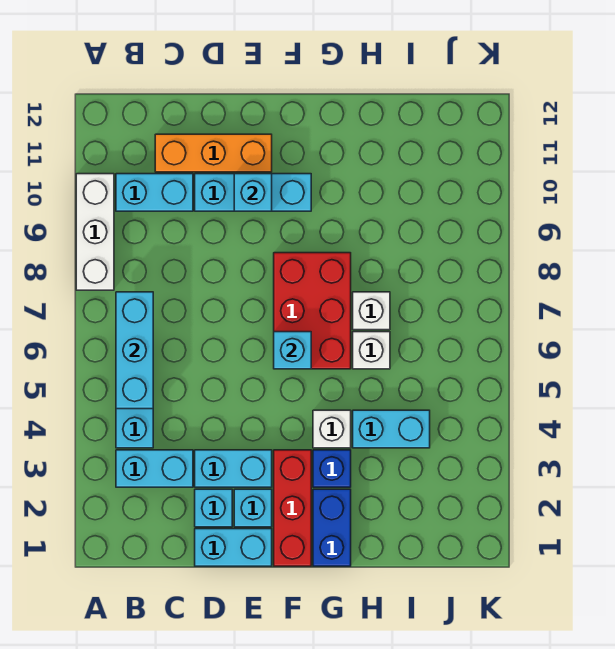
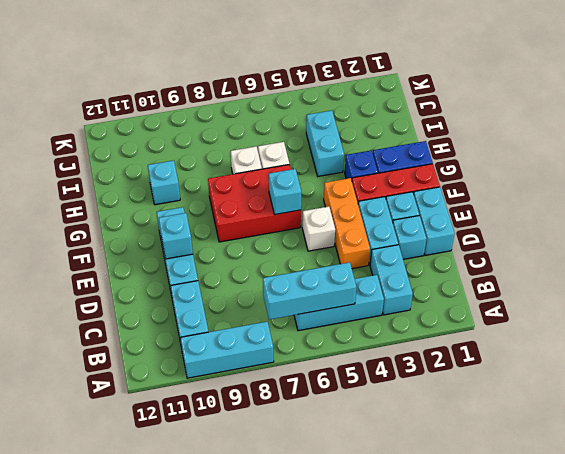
white brick A8:A10 level 1 -> cyan brick A8:A10 level 1
orange brick C11:E11 level 1 -> orange brick D4:F4 level 1
white brick G4 level 1 -> white brick E5 level 1
none -> cyan brick H10 level 1

